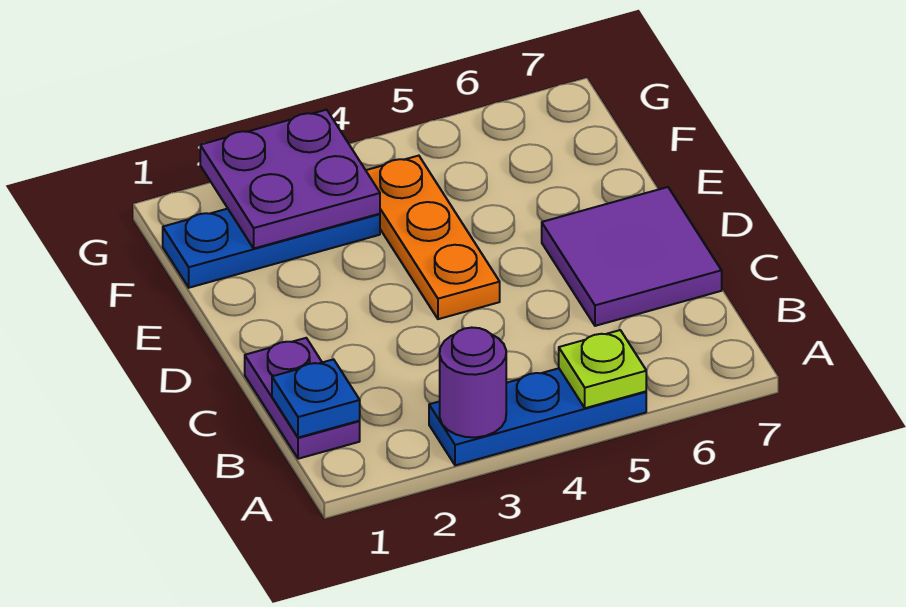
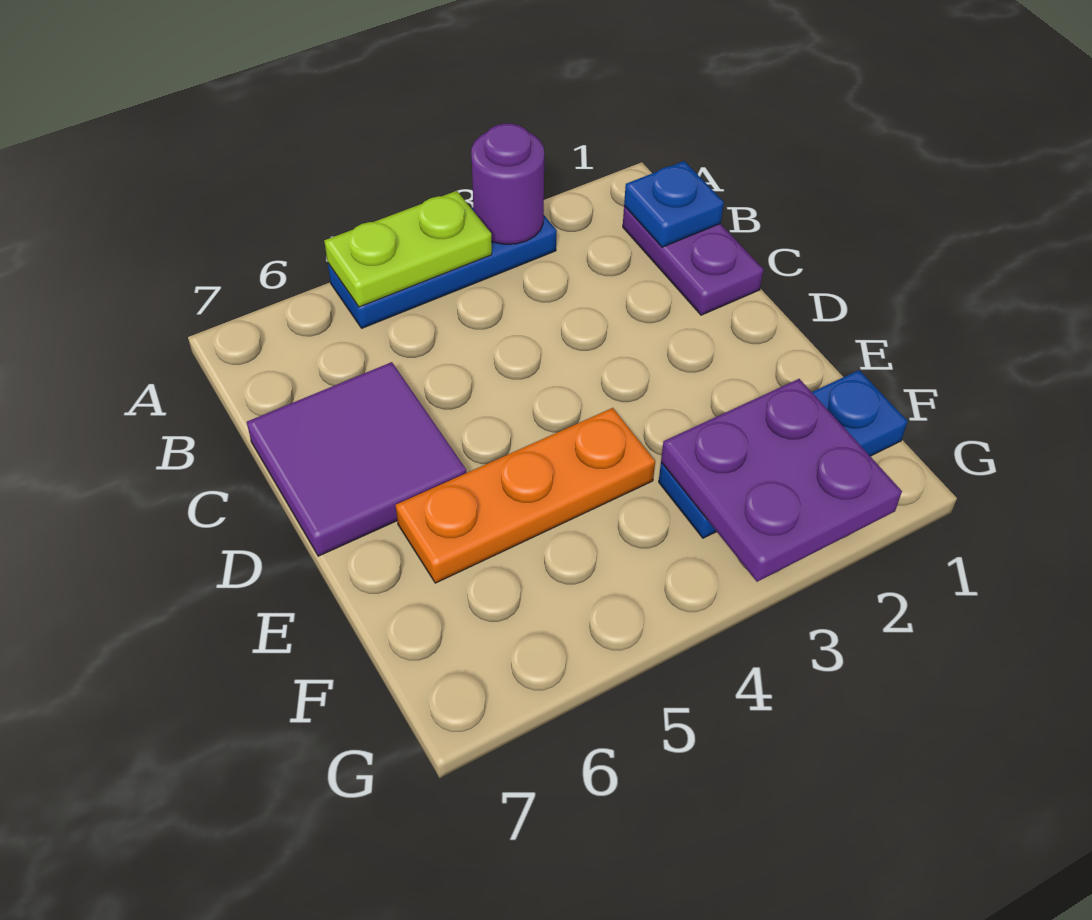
lime plate A5 level 2 -> lime plate A4:A5 level 2
orange plate D4:F4 level 1 -> orange plate E4:E6 level 1

